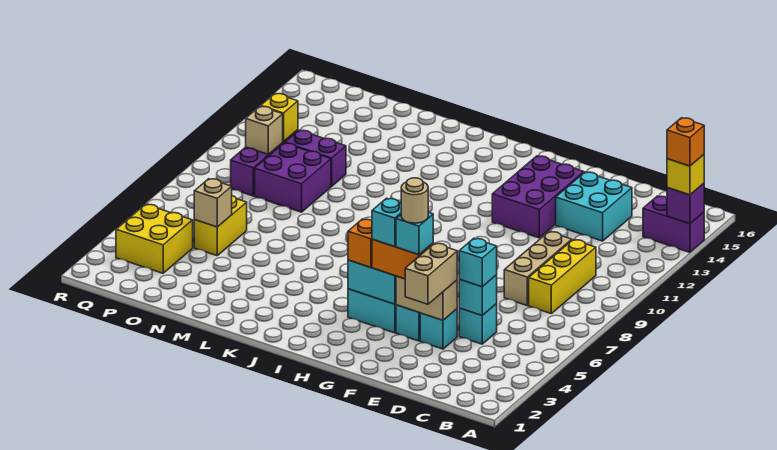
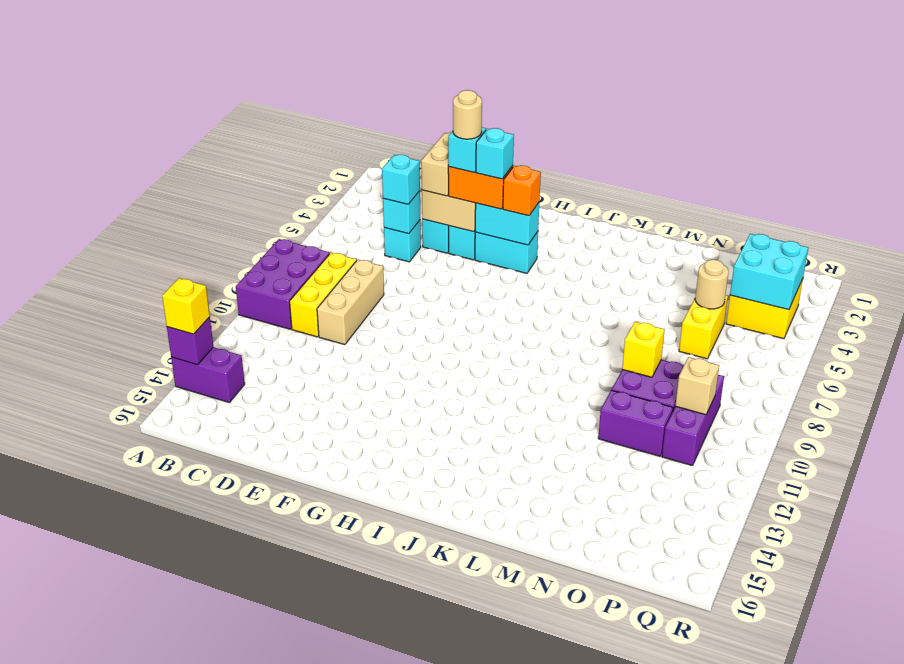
orange brick A14 level 4 -> none
cyan brick D13:E14 level 1 -> cyan brick P3:Q4 level 2
purple brick F12:G14 level 1 -> purple brick A8:B10 level 1
tan brick O5 level 2 -> tan round brick O5 level 2
yellow brick P11 level 2 -> yellow brick N9 level 2

